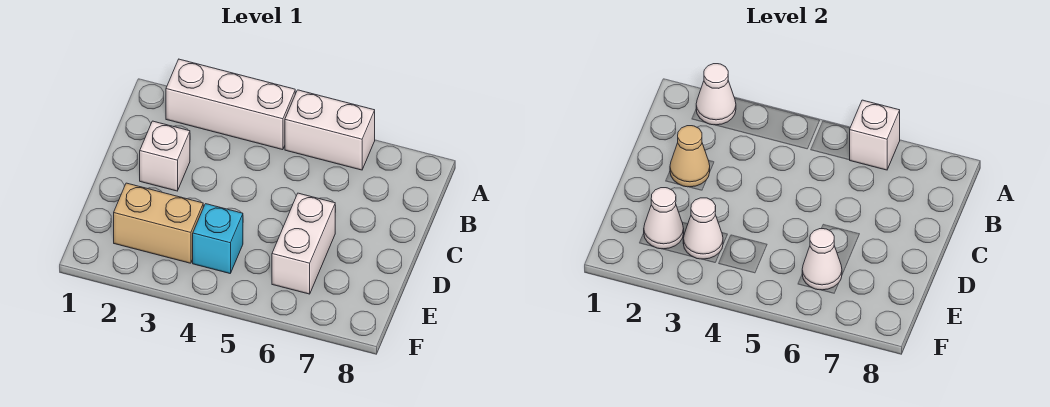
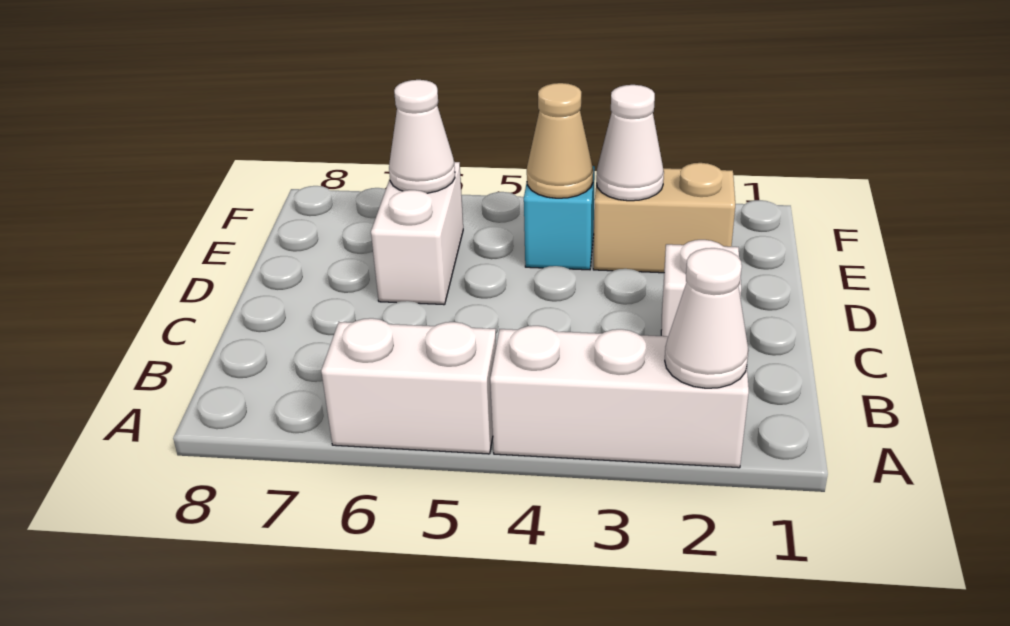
white brick A6 level 2 -> none
tan cone C2 level 2 -> tan cone E4 level 2
white cone E2 level 2 -> none

